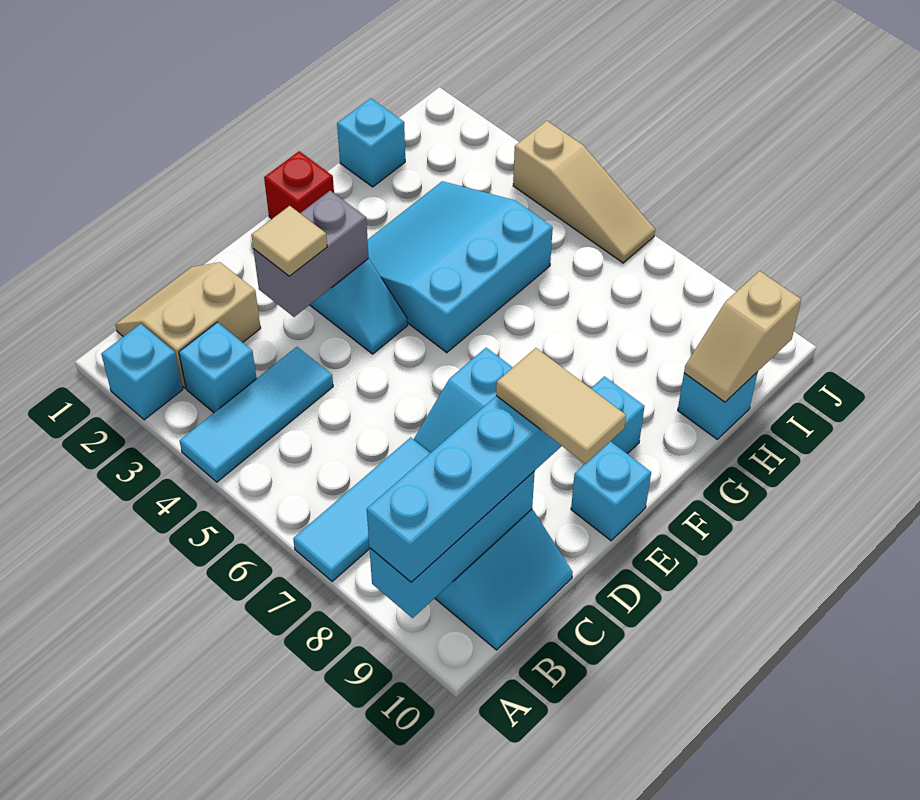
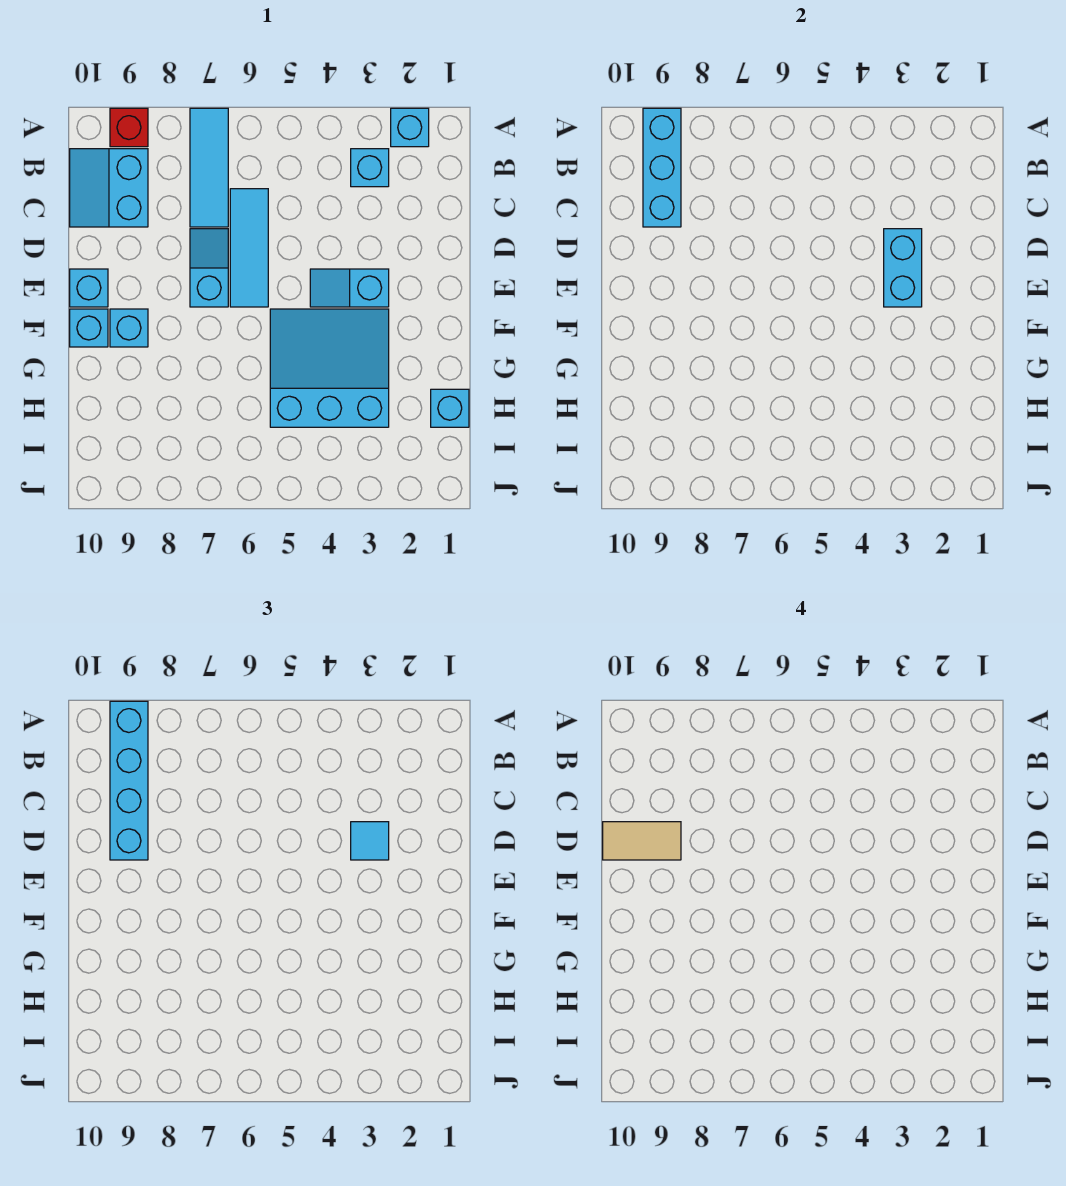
cyan tile A4:C4 level 1 -> cyan tile C6:E6 level 1
tan slope B1:C2 level 1 top 2 -> none
grey brick D3:E3 level 2 -> cyan brick D3:E3 level 2
tan tile D3 level 3 -> cyan tile D3 level 3
red brick F1 level 1 -> red brick A9 level 1
cyan slope F3:H5 level 1 top 5 -> cyan slope F3:H5 level 1 top H
cyan brick H10 level 1 -> cyan brick F10 level 1
tan slope H10:I10 level 2 top I -> none
tan slope J4:J6 level 1 top 4 -> none

